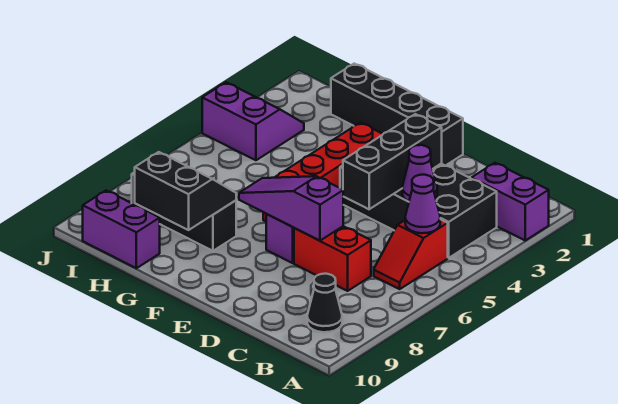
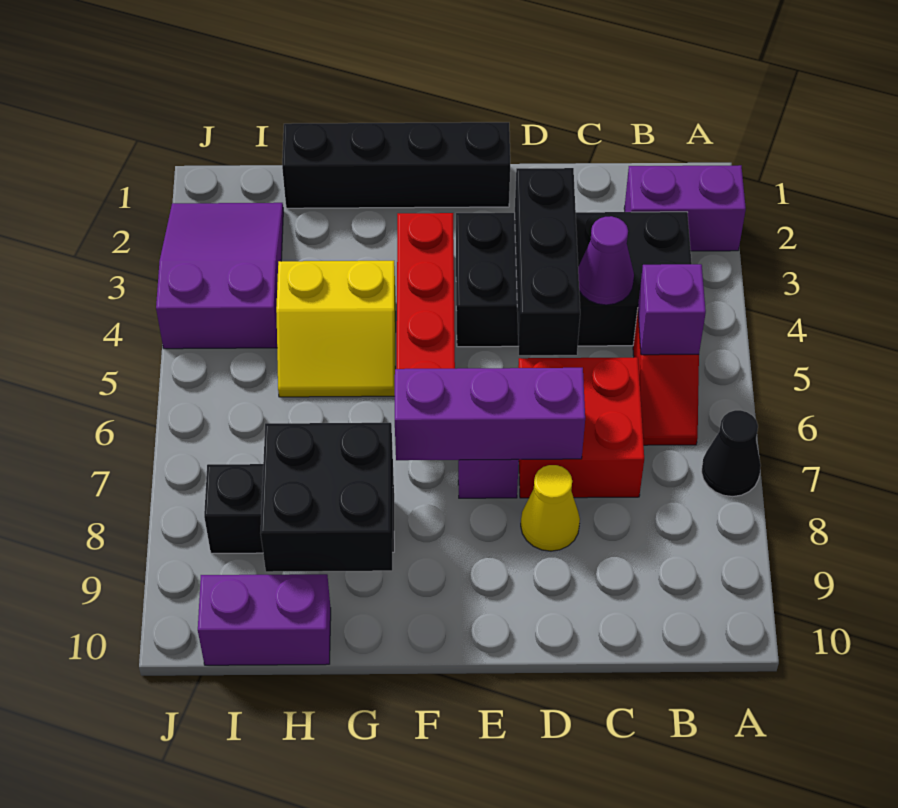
purple cone B5 level 2 -> purple brick B5 level 2
black cone B9 level 1 -> black cone A7 level 1
red brick C7:D7 level 1 -> red brick C6:D7 level 1
purple slope D7:F7 level 2 top D -> purple brick D7:F7 level 2
none -> yellow cone D8 level 1
none -> yellow slope G4:H5 level 1 top 4
black slope G8:H9 level 2 top 9 -> black brick G8:H9 level 2
purple slope I3:J4 level 1 top 4 -> purple slope I2:J4 level 1 top 4

